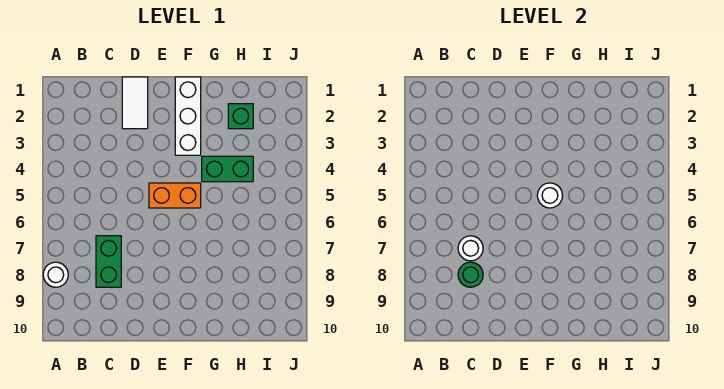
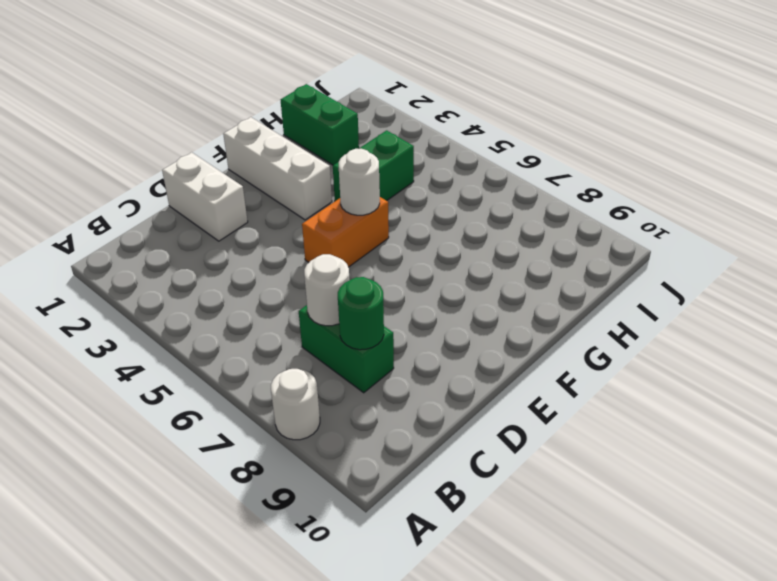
white tile D1:D2 level 1 -> white brick D1:D2 level 1
green brick H2 level 1 -> green brick H1:H2 level 1

